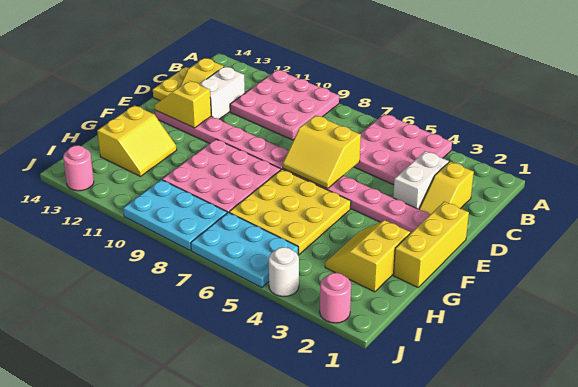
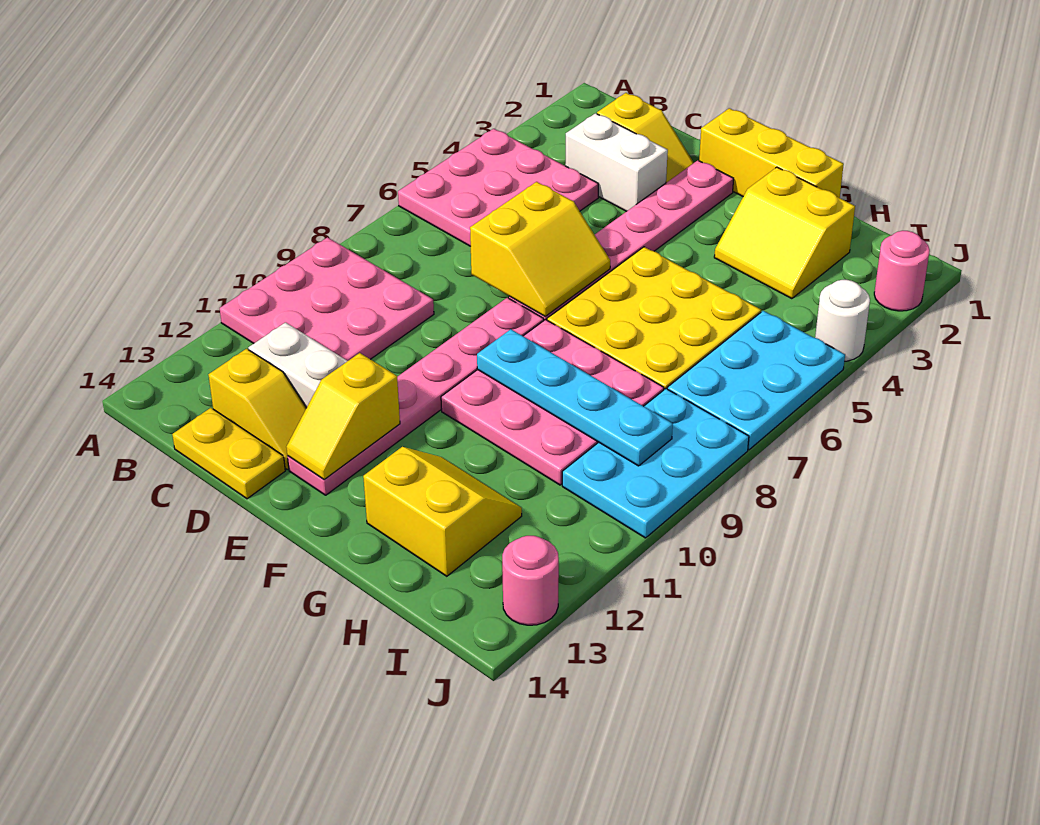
none -> cyan plate F9:I9 level 2

